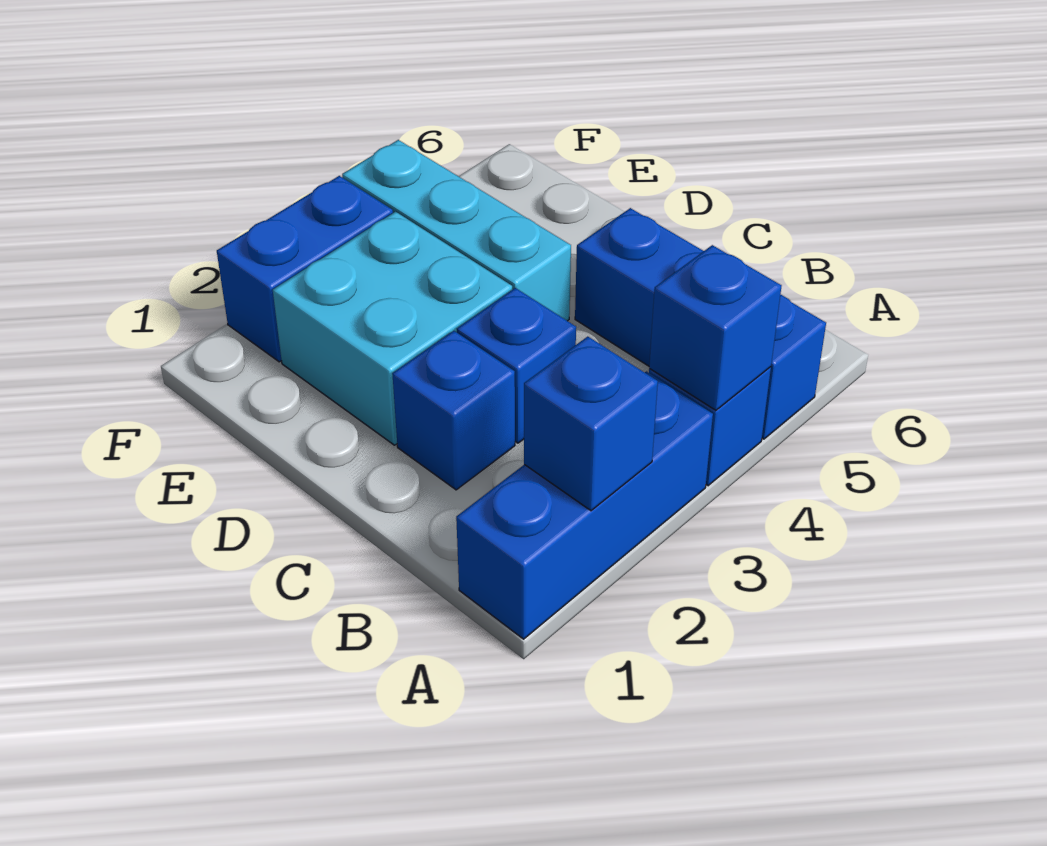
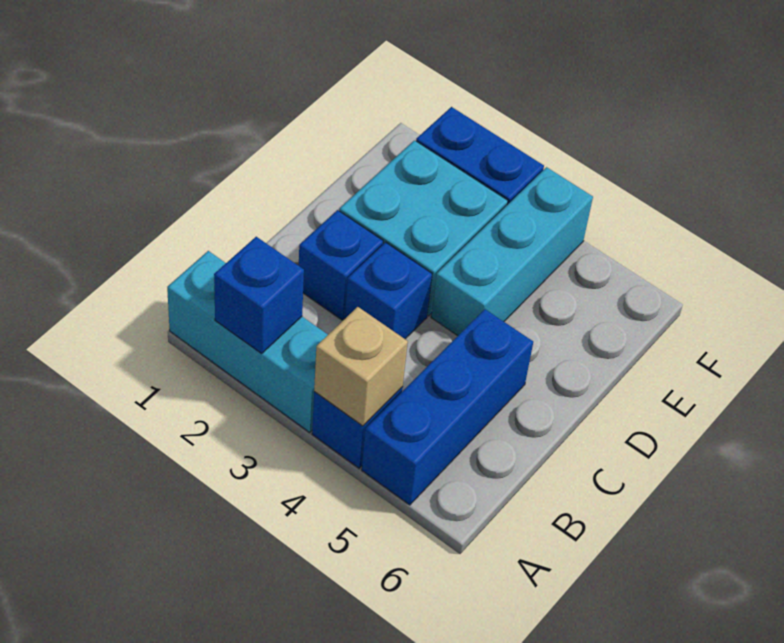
blue brick A1:A3 level 1 -> cyan brick A1:A3 level 1
blue brick A4 level 2 -> tan brick A4 level 2

